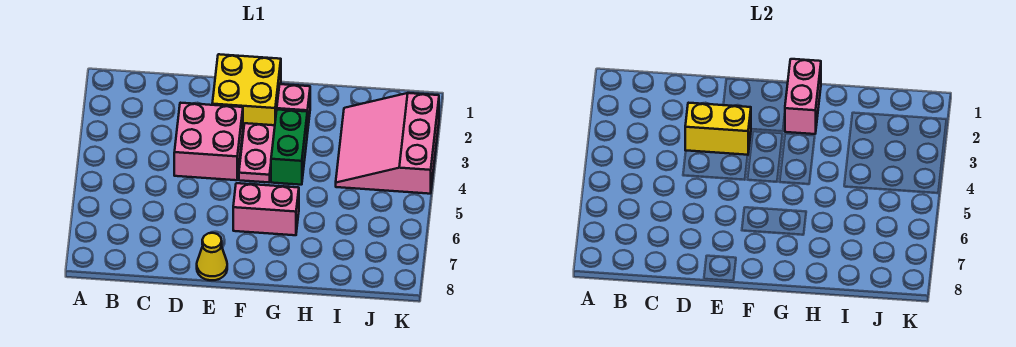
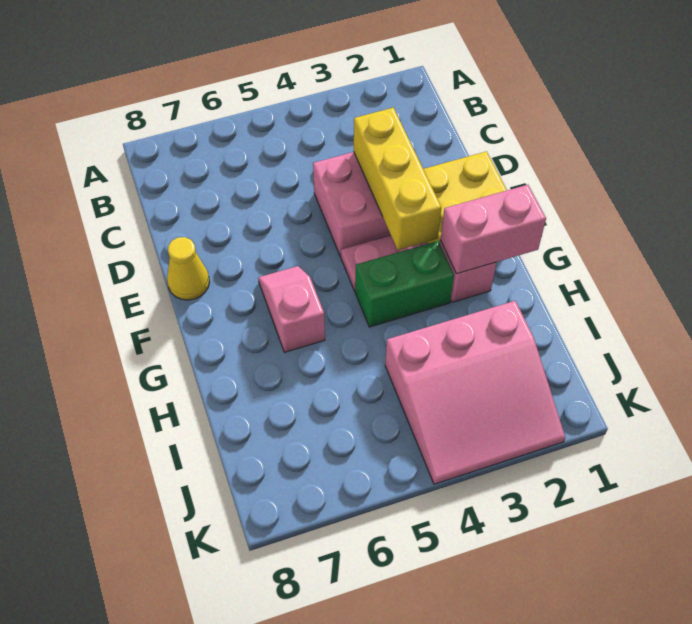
yellow brick D3:E3 level 2 -> yellow brick D3:F3 level 2
pink brick F6:G6 level 1 -> pink slope F6:G6 level 1 top G
pink slope I2:K4 level 1 top K -> pink slope I2:K4 level 1 top I

